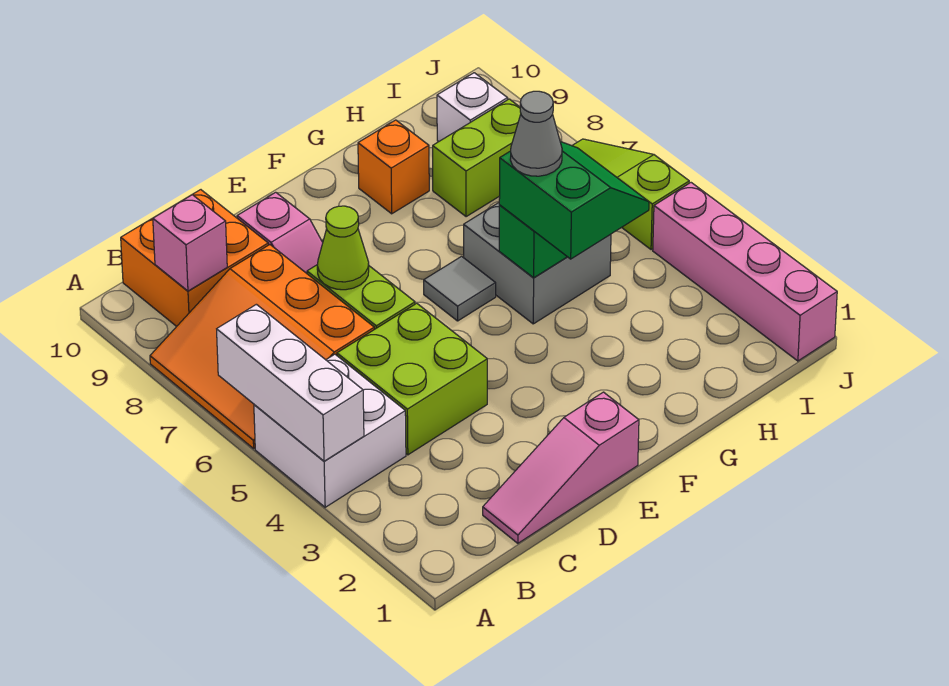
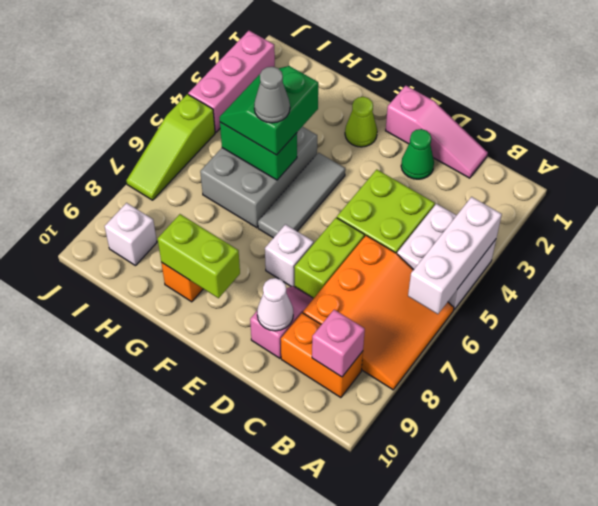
orange brick B9:C10 level 1 -> orange brick B9:C9 level 1
none -> green cone D2 level 1
lime cone D7 level 2 -> lime cone F2 level 1
none -> white cone D9 level 2
none -> white brick E7 level 1
grey tile F6 level 1 -> grey tile F4:F6 level 1
grey brick G5:H6 level 1 -> grey brick G4:H6 level 1
lime brick H8:I8 level 1 -> lime brick F9:G9 level 2
pink brick J1:J4 level 1 -> pink brick J2:J4 level 1

